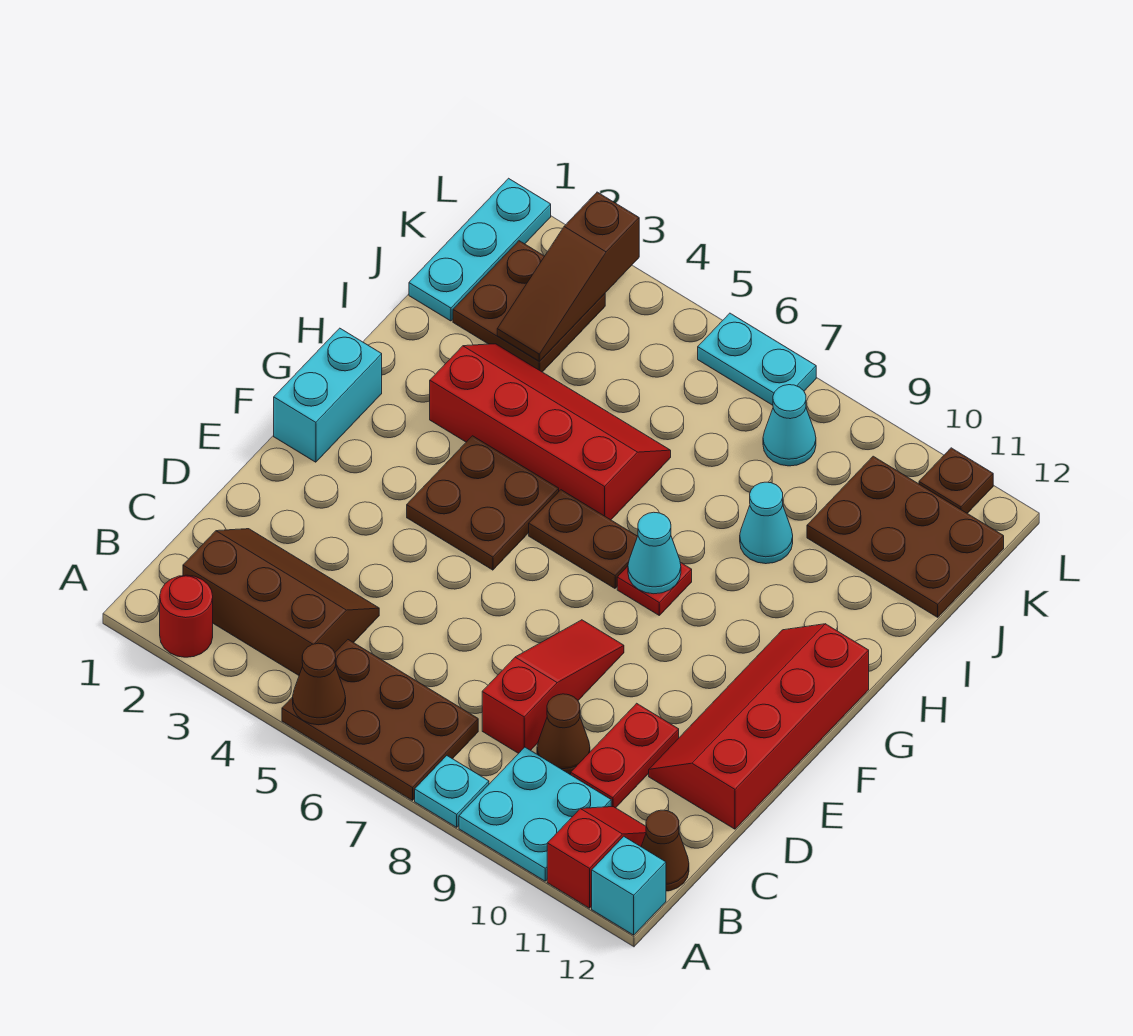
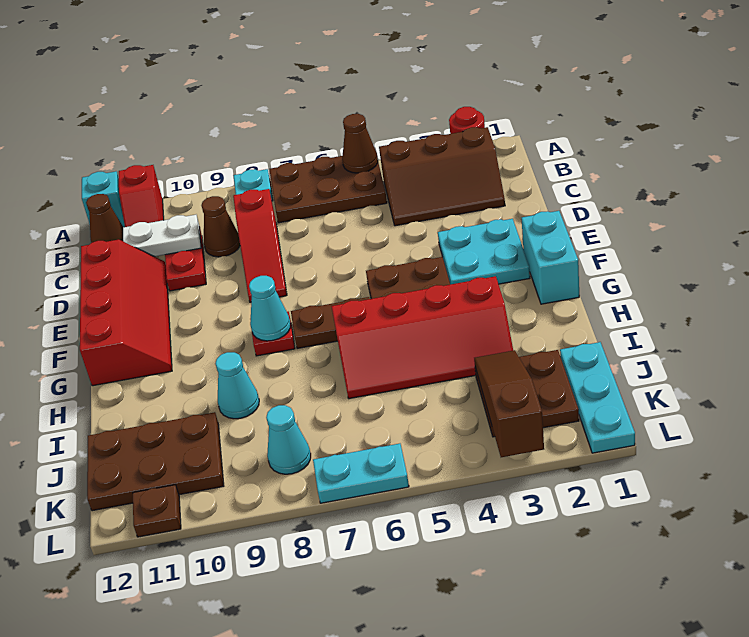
cyan plate A9:B10 level 1 -> cyan plate E2:F3 level 1
none -> white plate C10:C11 level 2

